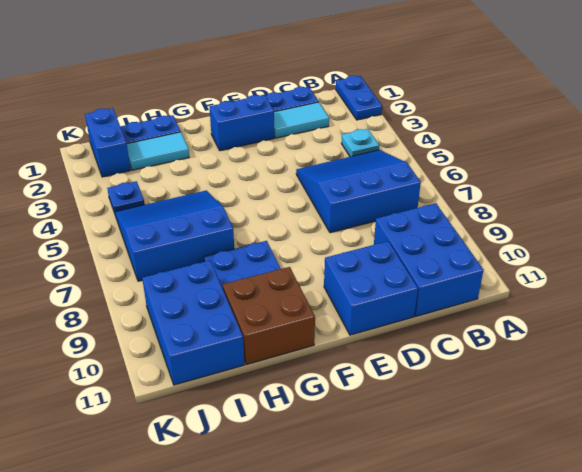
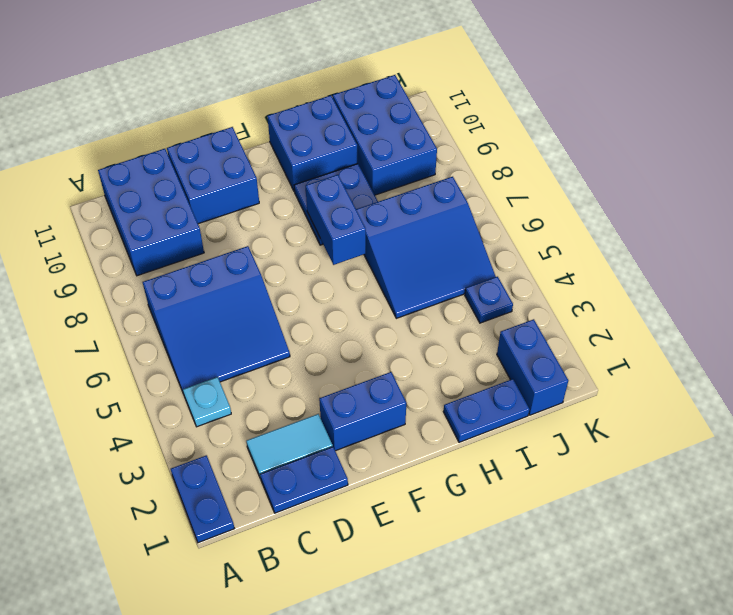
none -> blue brick G7:G8 level 2
brown brick G10:H11 level 1 -> blue brick G10:H11 level 1
cyan tile H2:I2 level 1 -> none

